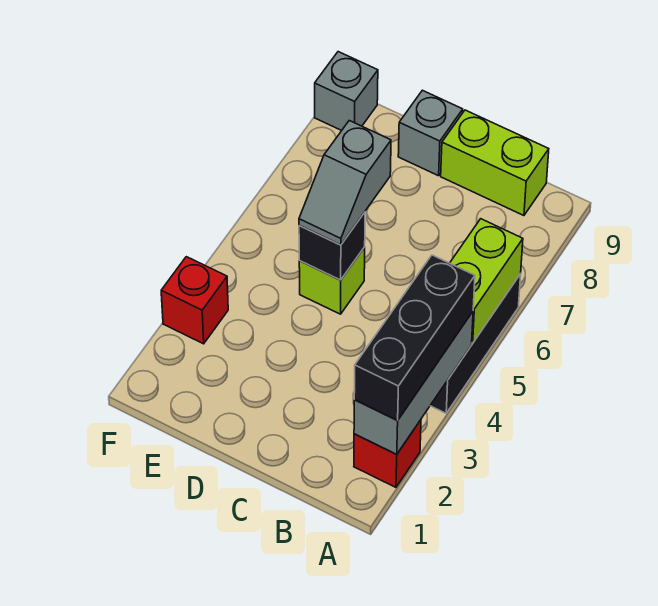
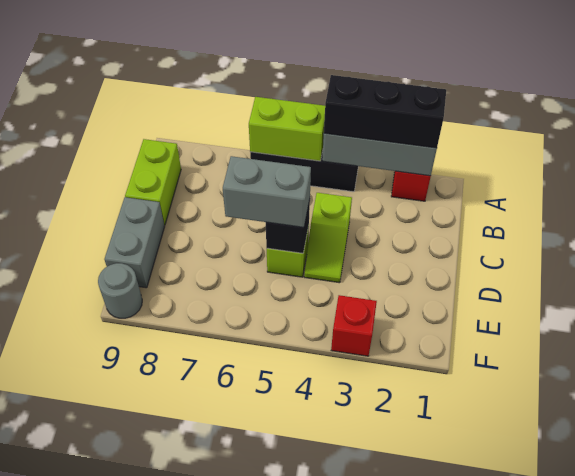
none -> lime slope C4:D4 level 1 top C
grey slope D5:D6 level 3 top 6 -> grey brick D5:D6 level 3
grey brick D9 level 1 -> grey brick D9:E9 level 1
grey brick F9 level 1 -> grey round brick F9 level 1

